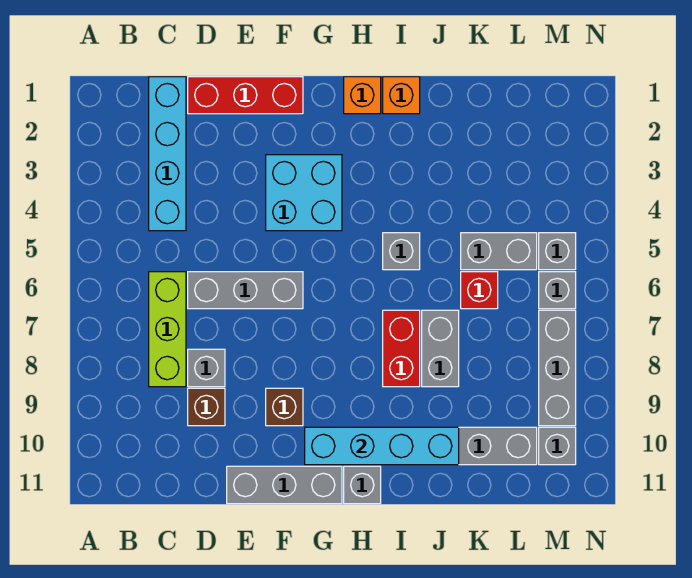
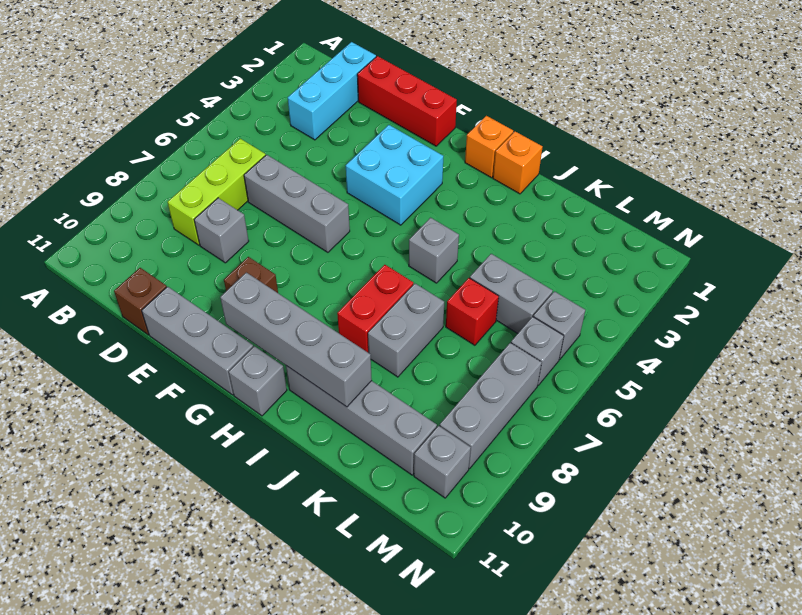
cyan brick C1:C4 level 1 -> cyan brick C1:C3 level 1
brown brick D9 level 1 -> brown brick D11 level 1
cyan brick G10:J10 level 2 -> grey brick G10:J10 level 2

